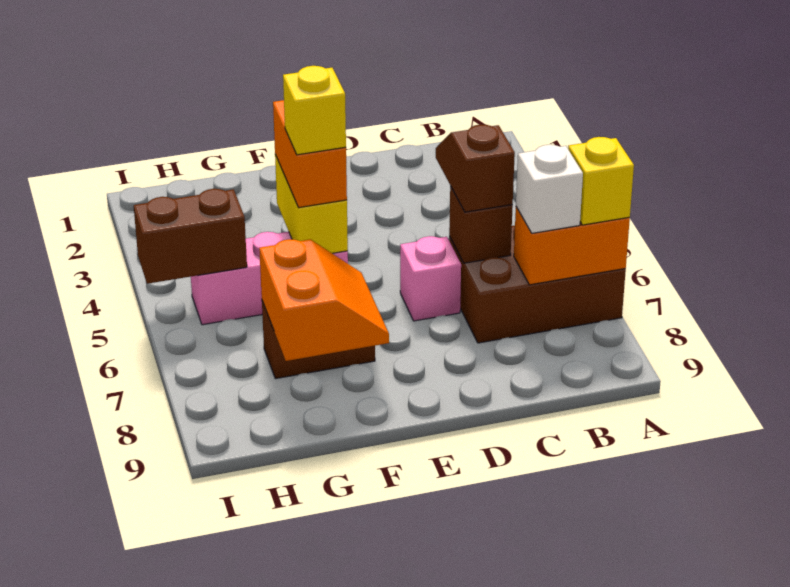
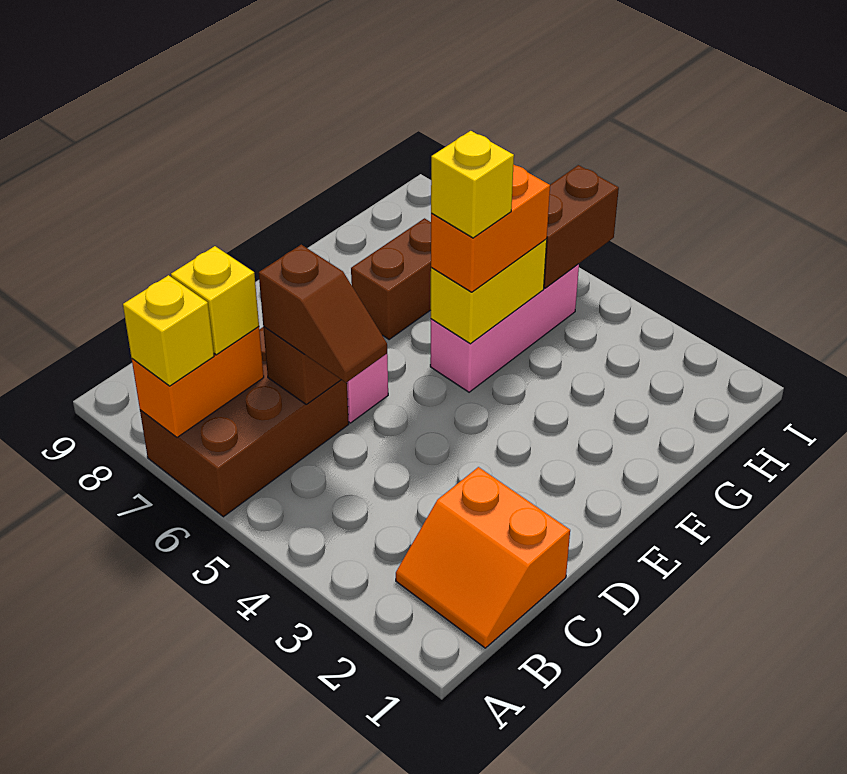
white brick B7 level 3 -> yellow brick B7 level 3
yellow brick F4:F5 level 2 -> yellow brick F5:G5 level 2
orange brick F4:F5 level 3 -> orange brick F5:G5 level 3
orange slope F7:G8 level 2 top G -> orange slope B1:C2 level 1 top C

